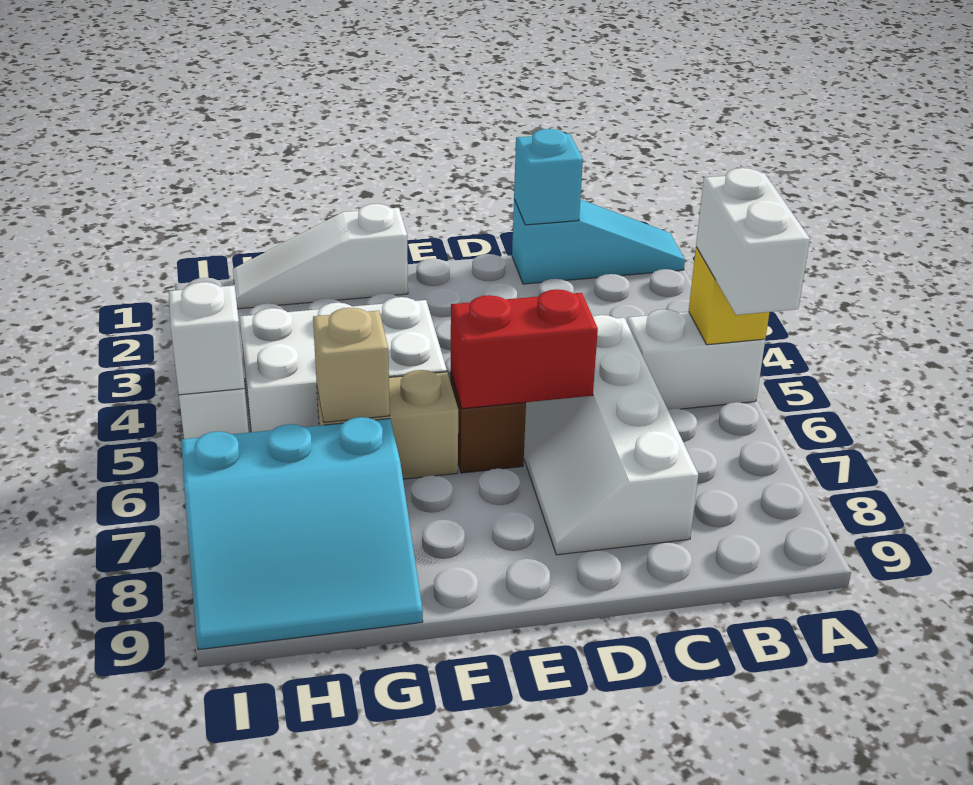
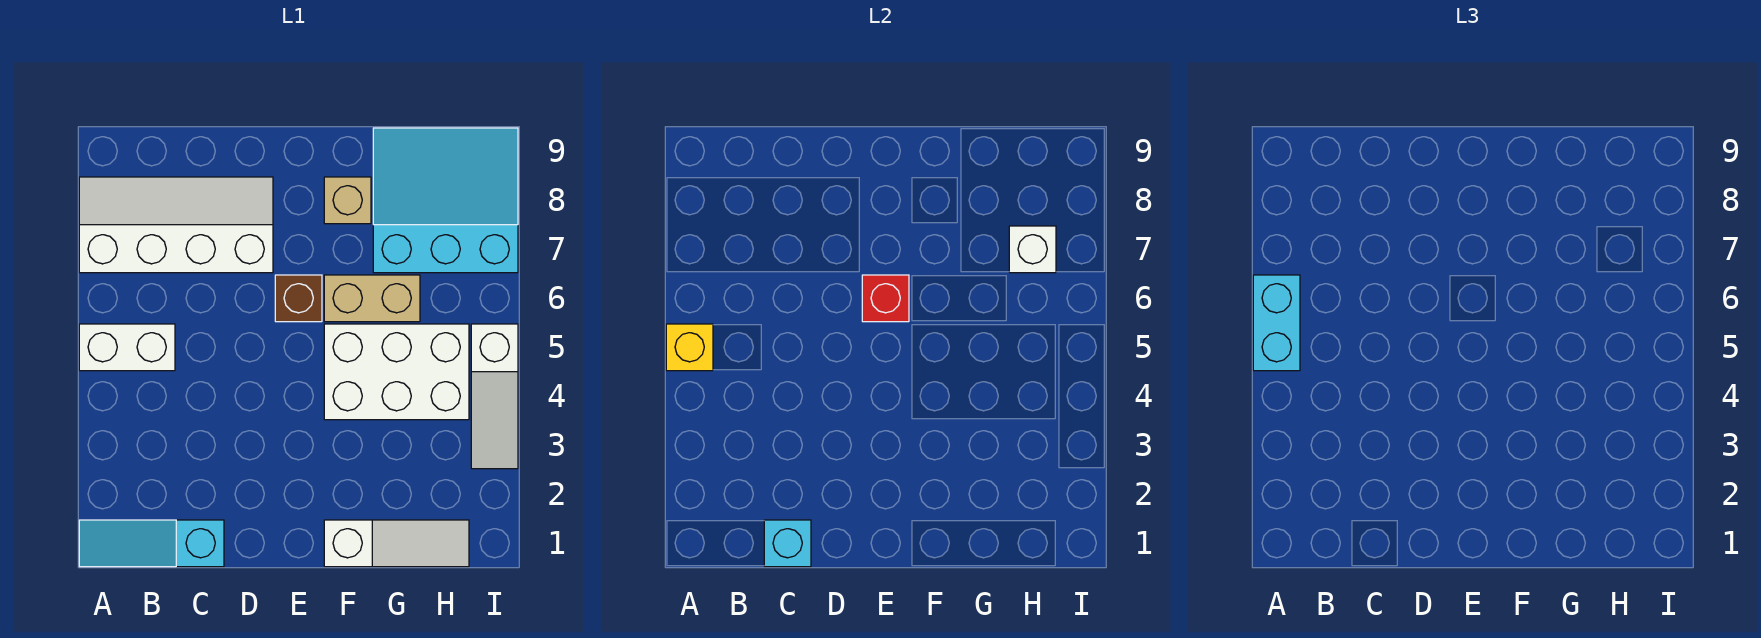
white brick A5:A6 level 3 -> cyan brick A5:A6 level 3
white slope C5:D8 level 1 top C -> white slope A7:D8 level 1 top 7
red brick D6:E6 level 2 -> red brick E6 level 2
tan brick G6 level 2 -> tan brick F8 level 1
white brick I5 level 2 -> white brick H7 level 2

